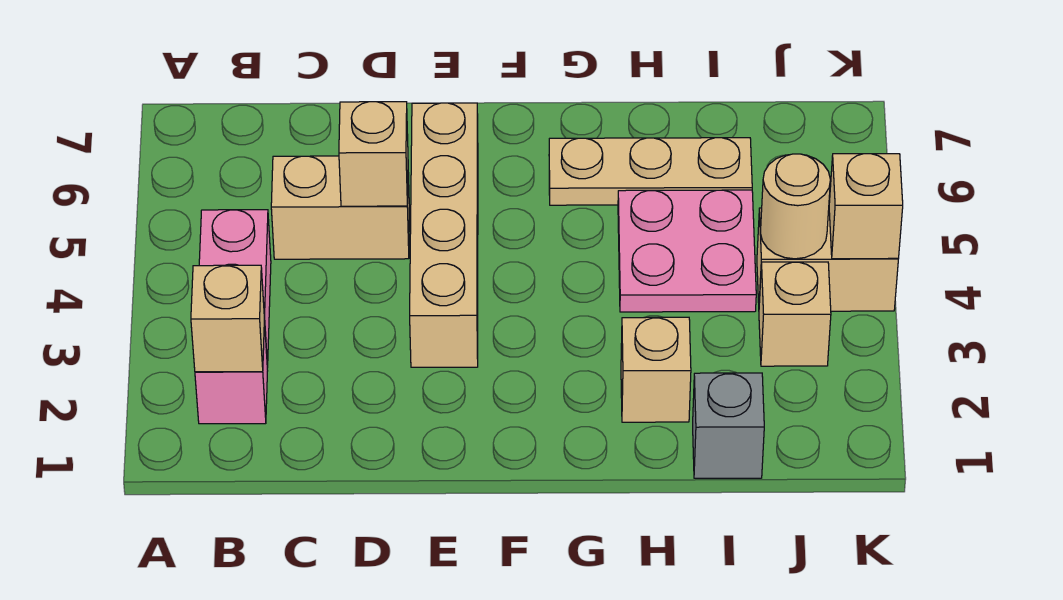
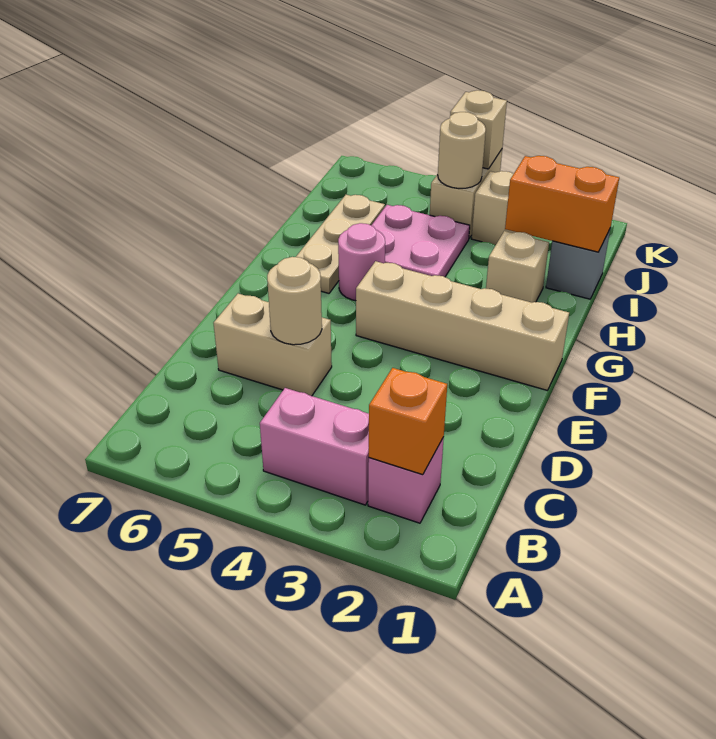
tan brick B2 level 2 -> orange brick B2 level 2
tan brick C5:D5 level 1 -> tan brick D5:D6 level 1
tan brick D5 level 2 -> tan round brick D5 level 2
tan brick E3:E6 level 1 -> tan brick F1:F4 level 1
none -> pink round brick G5 level 1
none -> orange brick I1:I2 level 2

